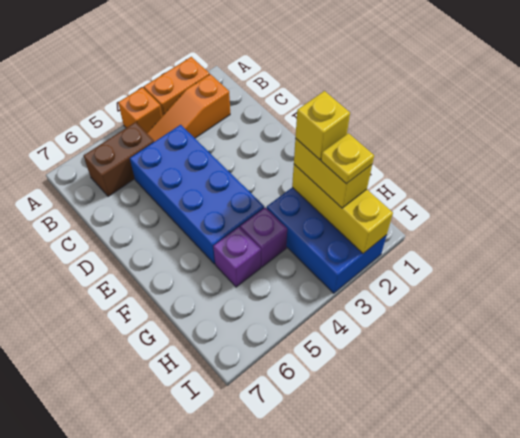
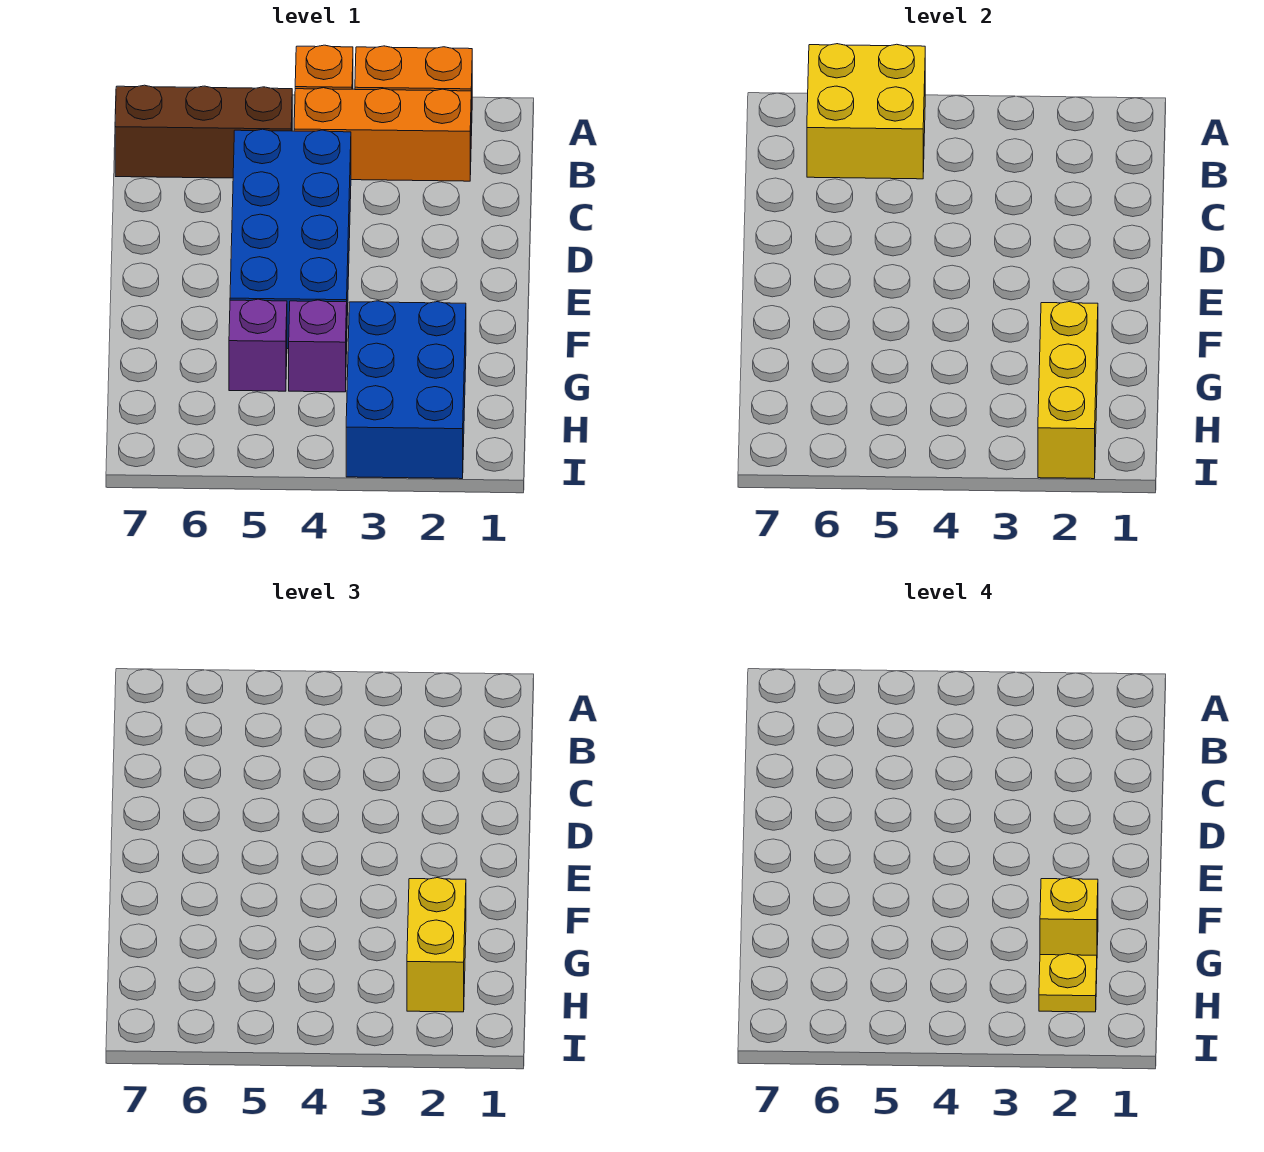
none -> yellow brick A5:B6 level 2
orange slope B2:B4 level 1 top 2 -> orange brick B2:B4 level 1
brown brick B5:B6 level 1 -> brown brick B5:B7 level 1

